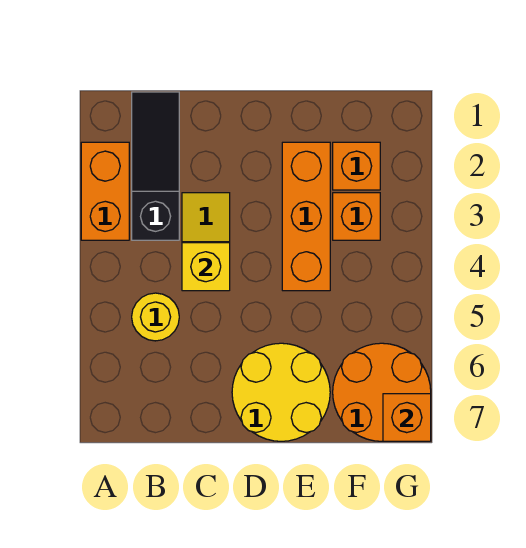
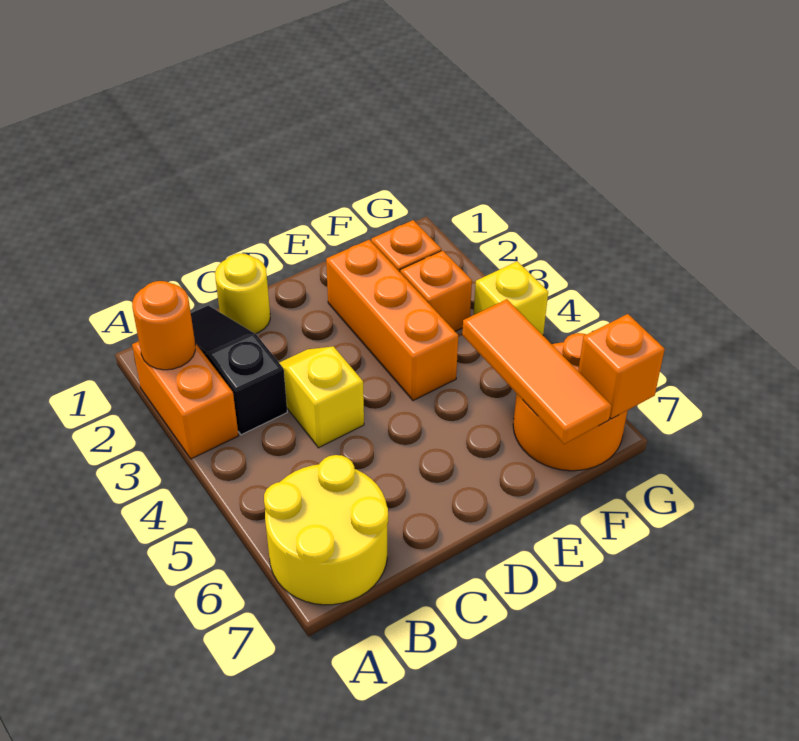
none -> orange round brick A2 level 2
yellow round brick B5 level 1 -> yellow round brick C1 level 1
yellow brick C4 level 2 -> yellow brick G4 level 1
yellow round brick D6:E7 level 1 -> yellow round brick A6:B7 level 1
none -> orange tile F5:F7 level 2

